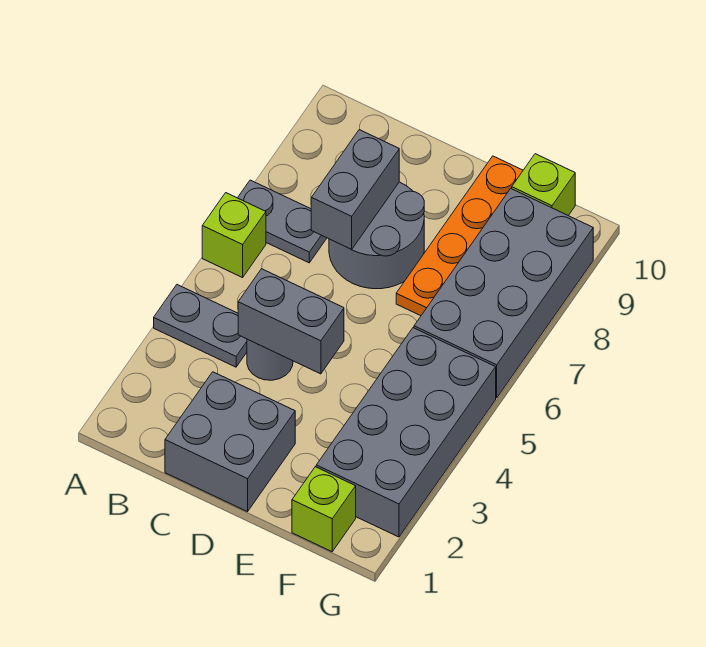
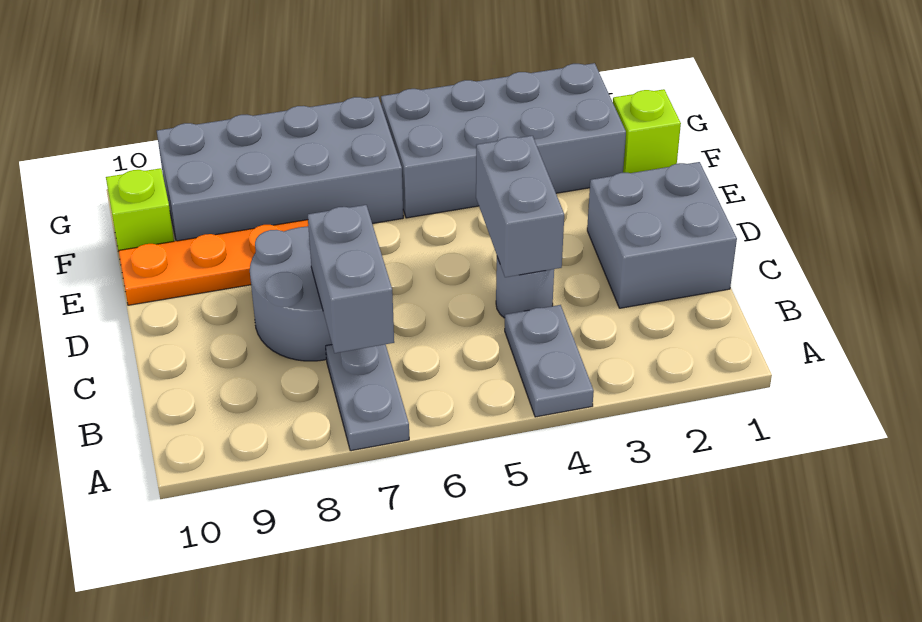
lime brick A6 level 1 -> none
grey brick C7:C8 level 2 -> grey brick B7:C7 level 2

